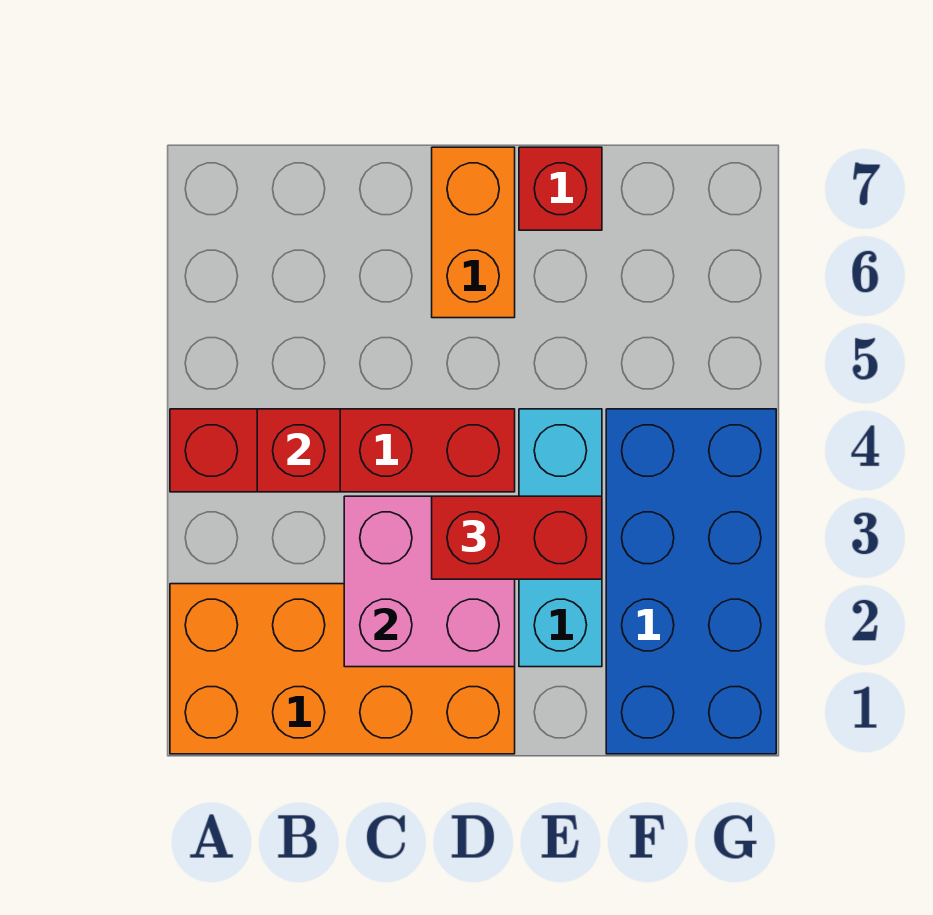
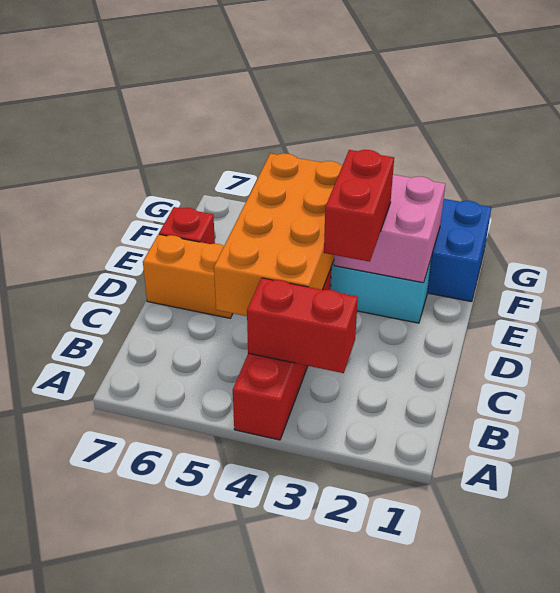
orange brick A1:D2 level 1 -> orange brick C4:F5 level 2
red brick B4 level 2 -> red brick B3:B4 level 2
pink brick C2:D3 level 2 -> pink brick E2:F3 level 2

